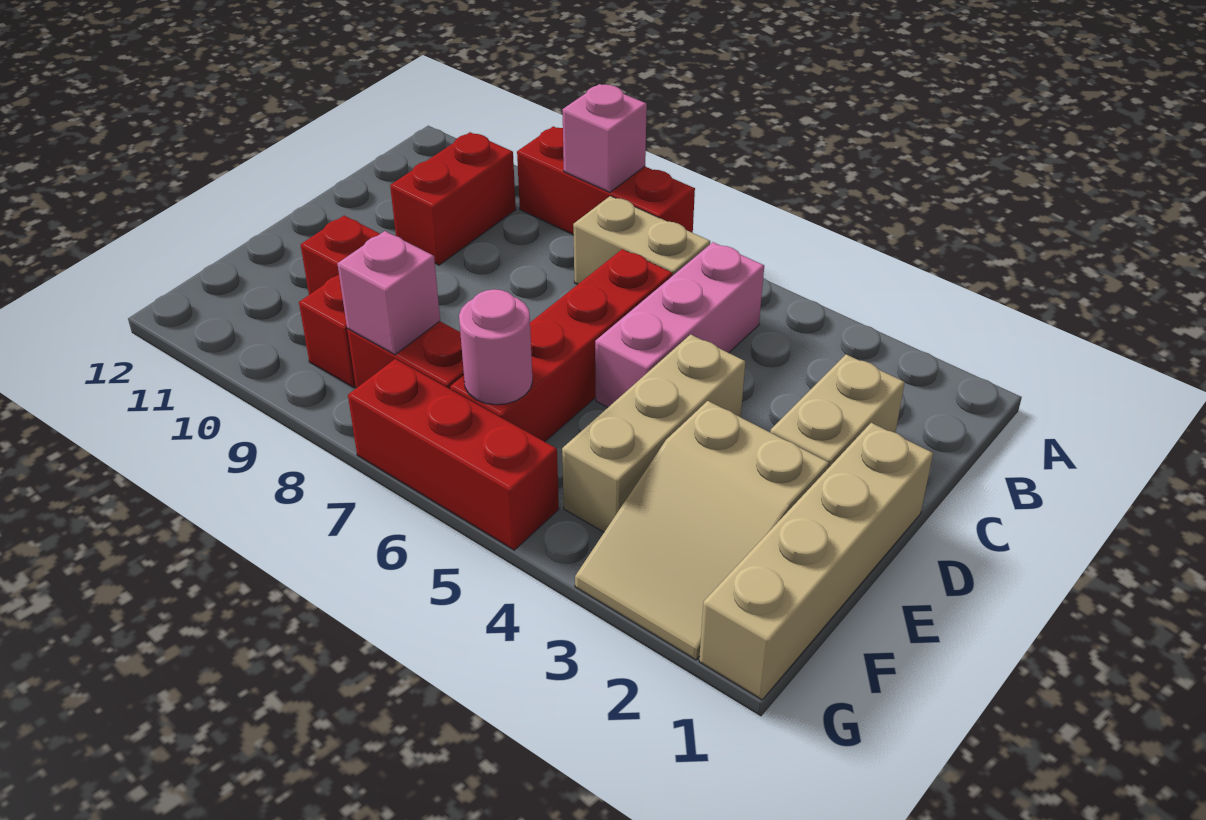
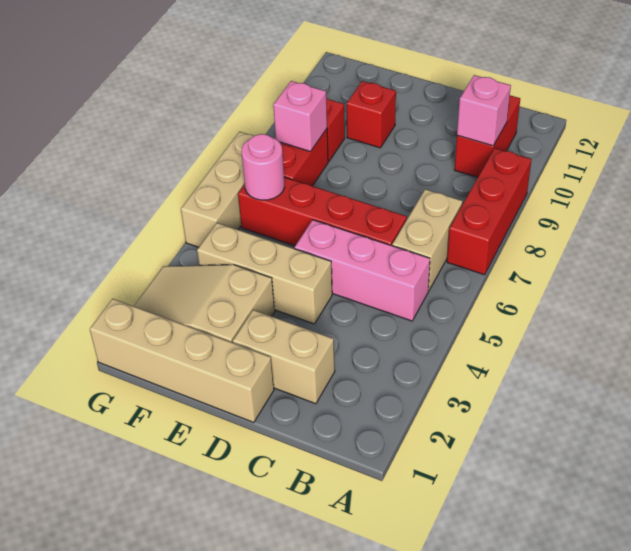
pink brick A8 level 2 -> pink brick B10 level 2
red brick B10:C10 level 1 -> red brick B10:B11 level 1
red brick G5:G7 level 1 -> tan brick G5:G7 level 1

